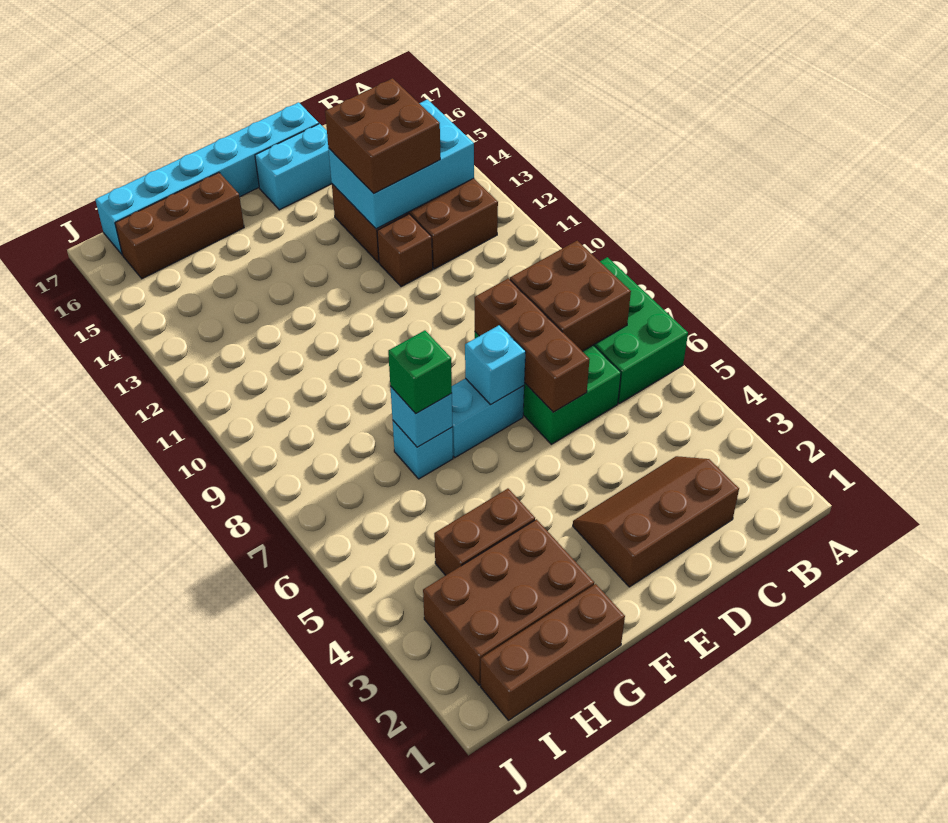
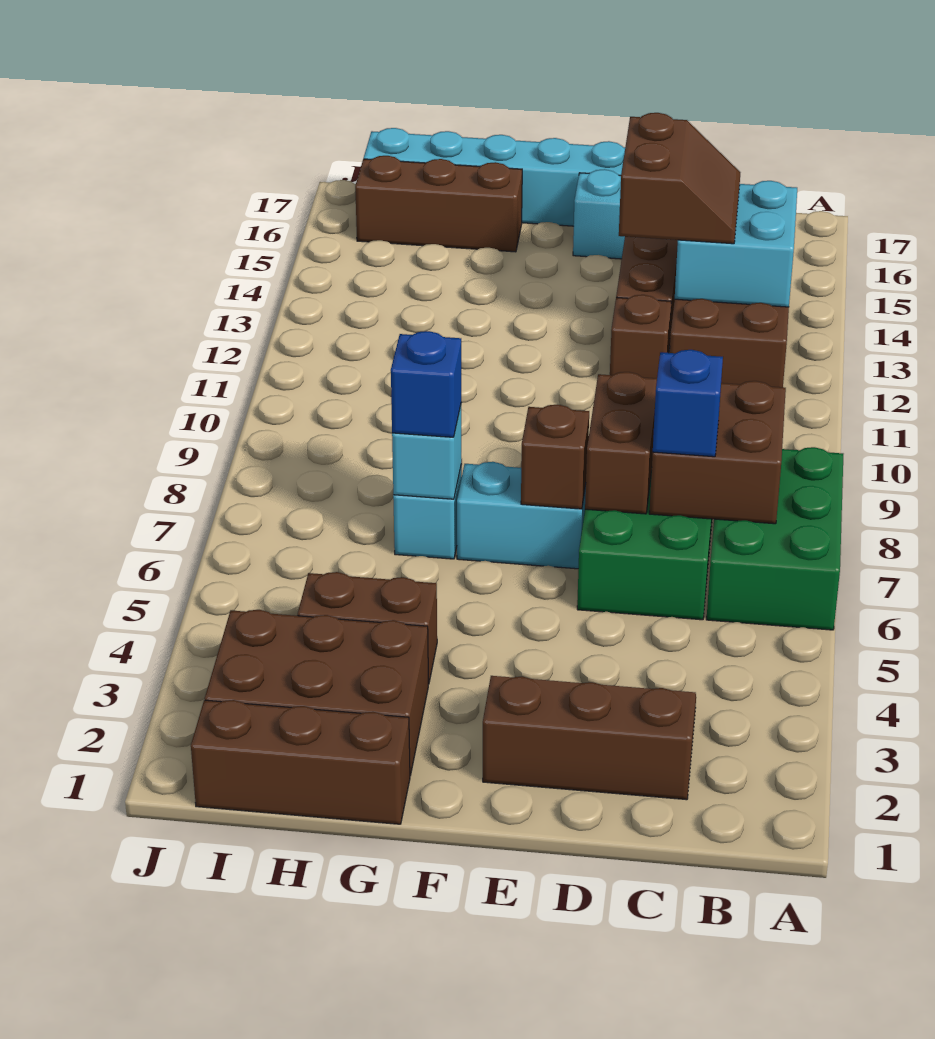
cyan brick B13:D14 level 2 -> cyan brick B13:C14 level 2
none -> blue brick C7 level 3
brown brick C13:D14 level 3 -> brown slope C13:D14 level 3 top D
brown brick D6:D8 level 2 -> brown brick D7:D8 level 2
cyan brick E7 level 2 -> brown brick E7 level 2
green brick G7 level 3 -> blue brick G7 level 3

